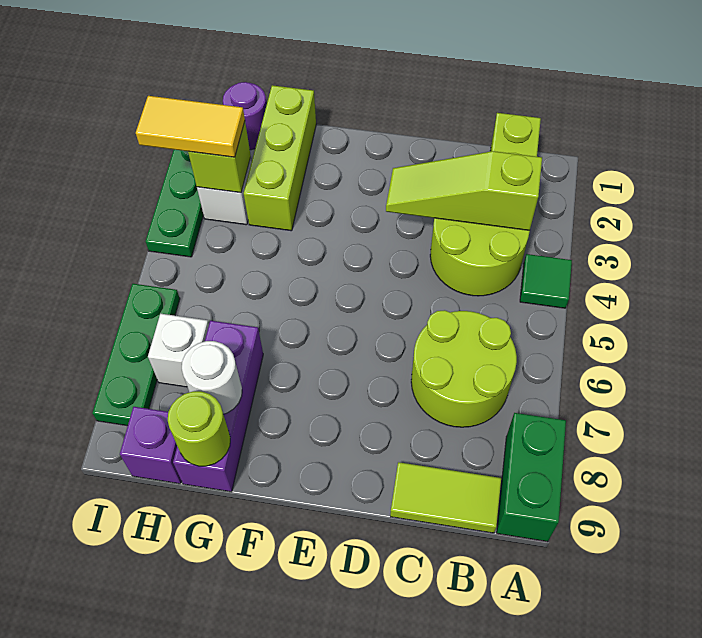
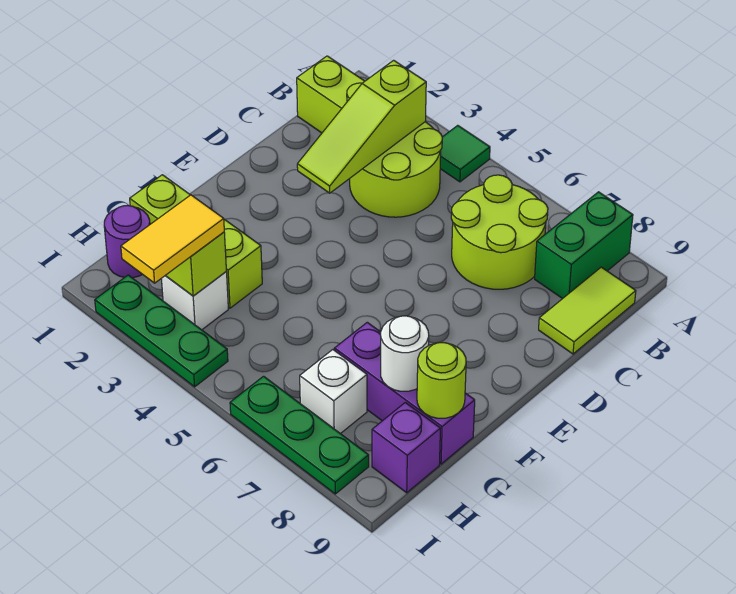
green brick A8:A9 level 1 -> green brick A8:B8 level 1

